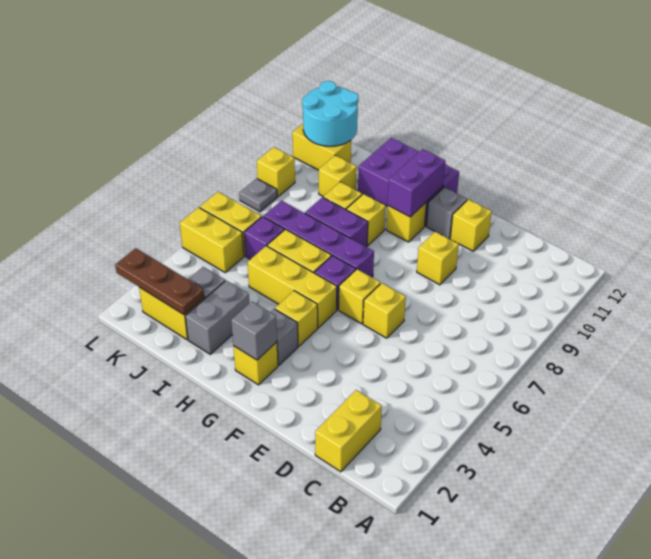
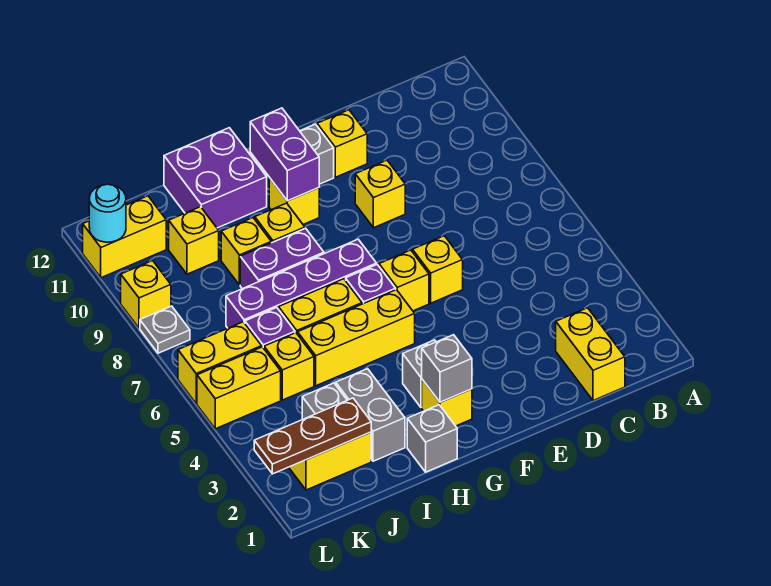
yellow brick G4 level 1 -> yellow brick J5 level 1
purple brick G11:I12 level 1 -> purple brick H11:I12 level 1
none -> grey brick H1 level 1
cyan round brick K11:L12 level 2 -> cyan round brick L11 level 2

